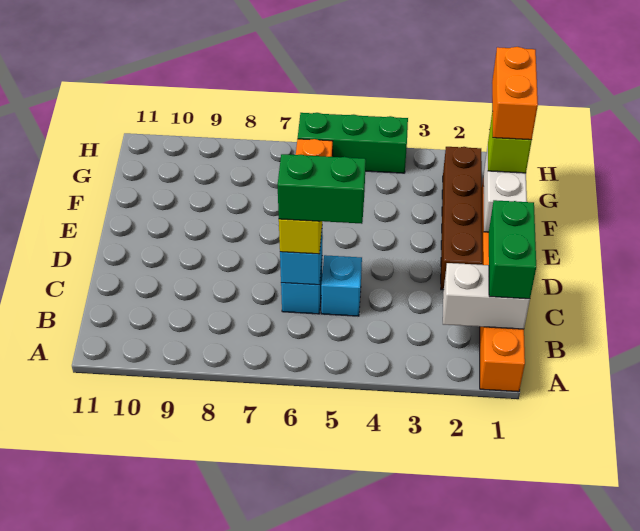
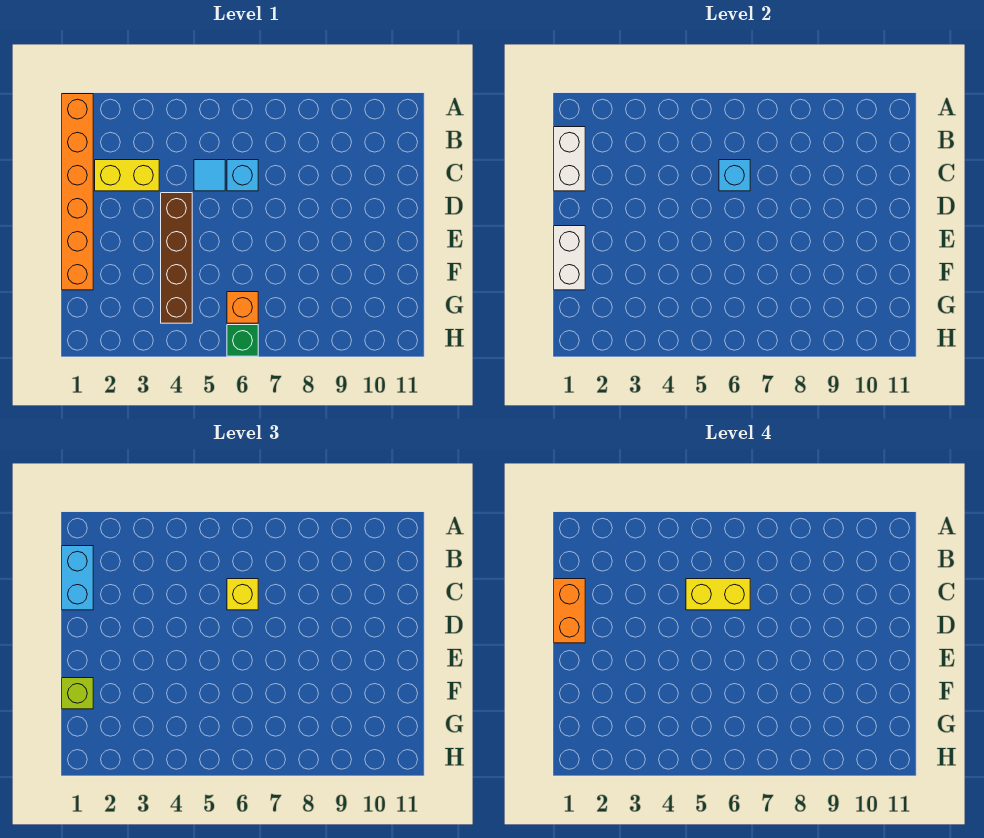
white brick B1:B2 level 2 -> white brick B1:C1 level 2
green brick B1:C1 level 3 -> cyan brick B1:C1 level 3
none -> yellow brick C2:C3 level 1
cyan brick C5 level 1 -> cyan tile C5 level 1
green brick C5:C6 level 4 -> yellow brick C5:C6 level 4
brown brick D2:G2 level 1 -> brown brick D4:G4 level 1
orange brick F1:G1 level 4 -> orange brick C1:D1 level 4
green brick H4:H6 level 1 -> green brick H6 level 1

